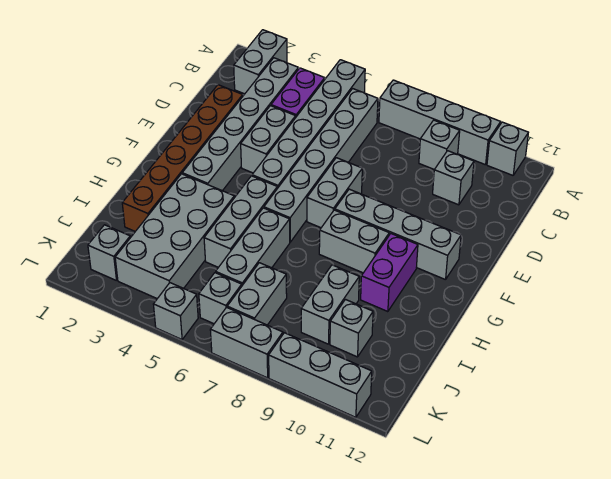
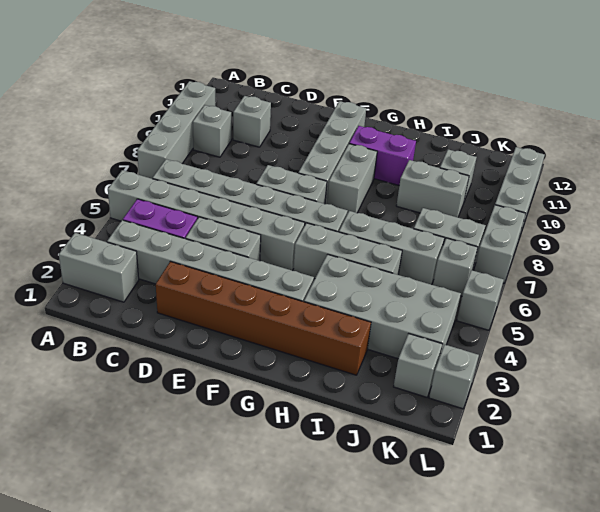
grey brick A11 level 1 -> grey brick L2 level 1

